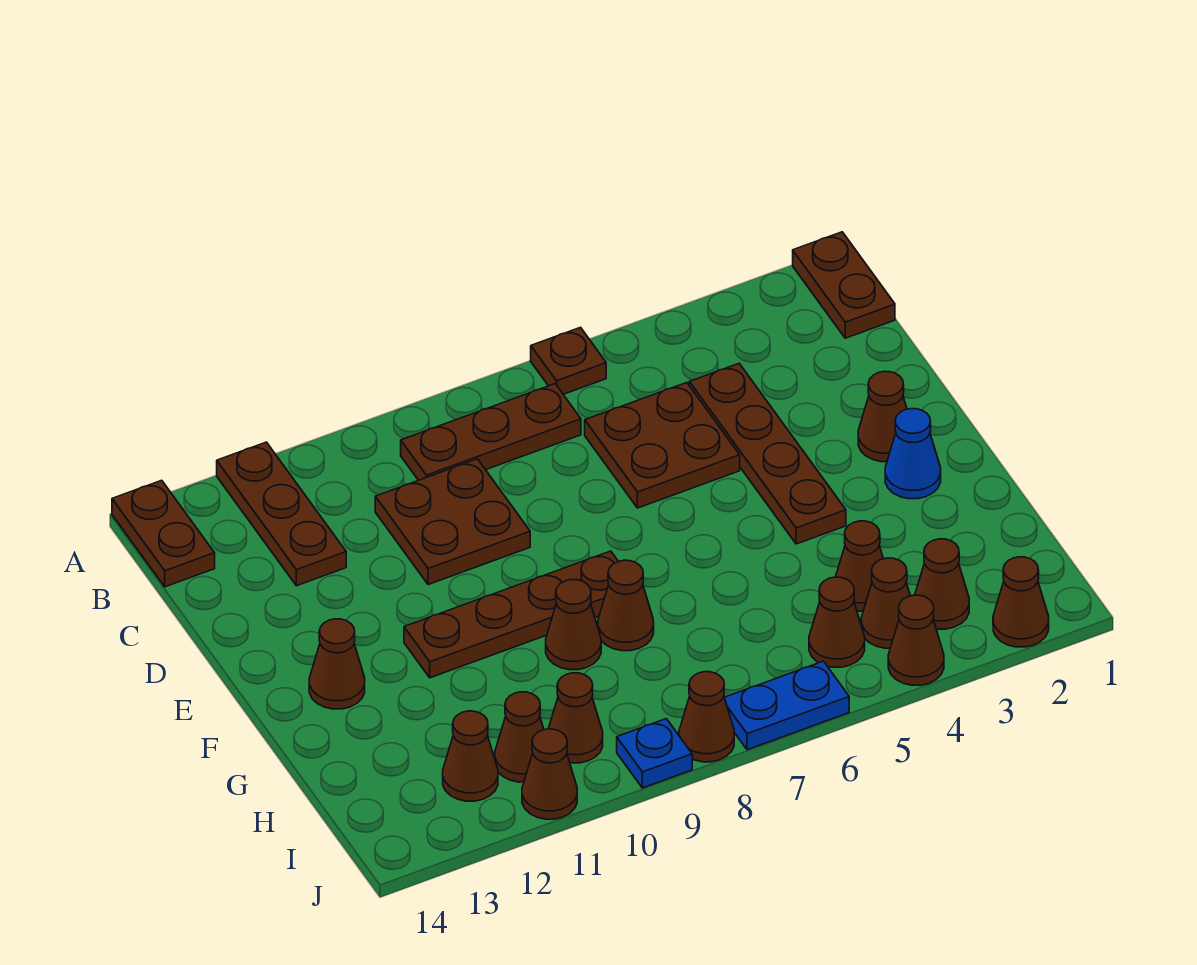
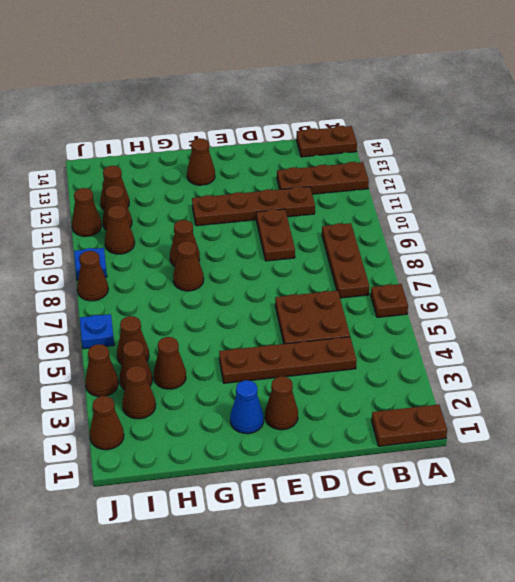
brown plate C9:D10 level 1 -> brown plate D9:D10 level 1
brown plate F8:F11 level 1 -> brown plate C11:F11 level 1
blue plate J6:J7 level 1 -> blue plate J6 level 1

